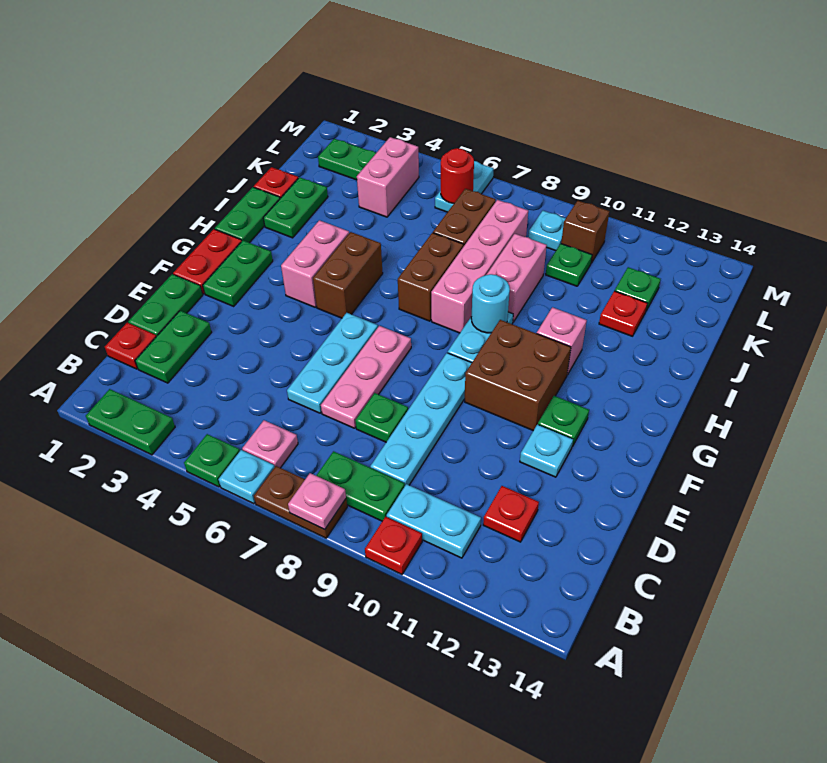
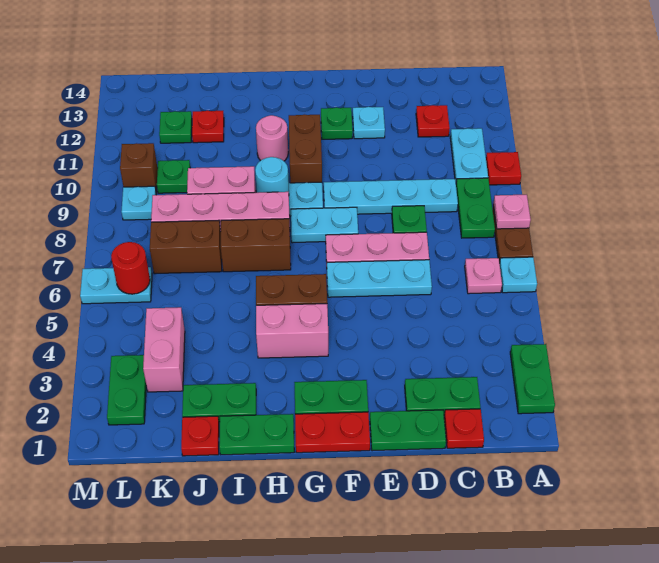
green plate A5 level 1 -> none
none -> cyan plate F8:G8 level 1
brown brick F10:G11 level 1 -> brown brick G10:G11 level 1
pink brick H11 level 1 -> pink round brick H11 level 1
pink brick K4:L4 level 1 -> pink brick K3:K4 level 1

